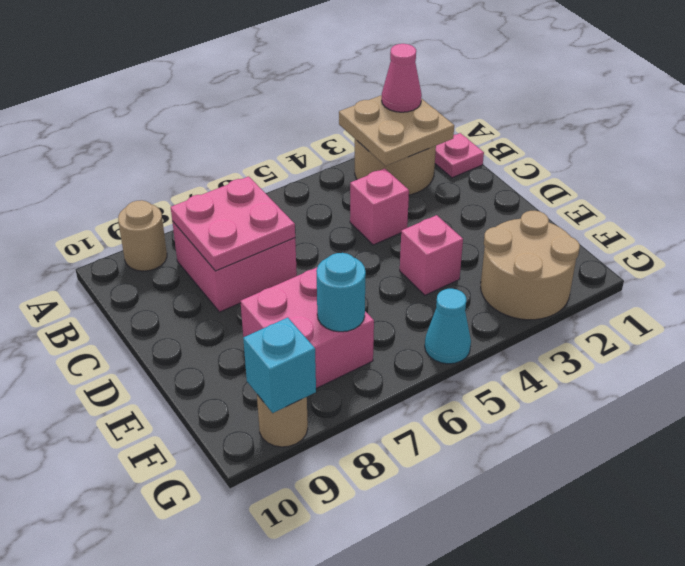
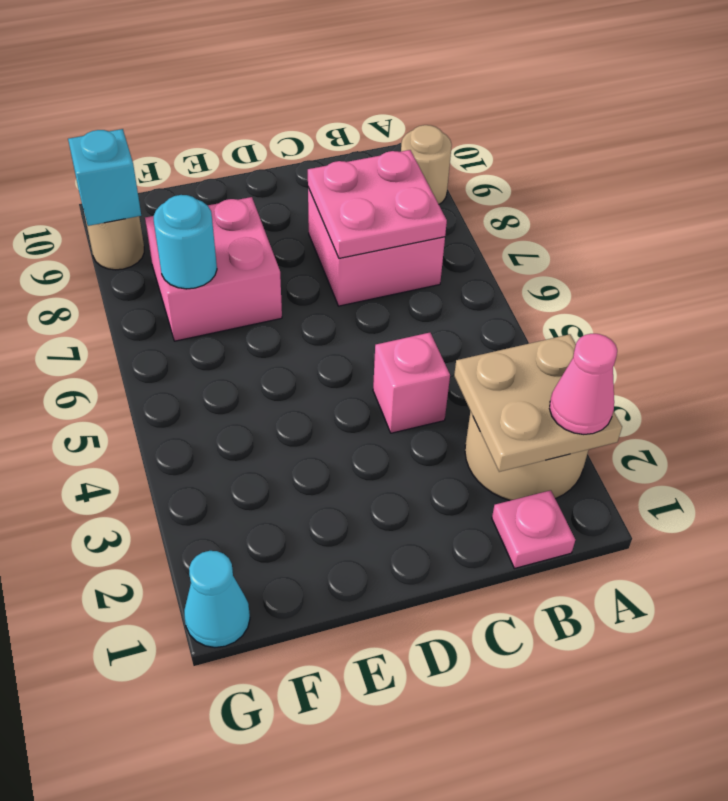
pink brick E4 level 1 -> none
tan round brick F2:G3 level 1 -> none
cyan cone G5 level 1 -> cyan cone G1 level 1

